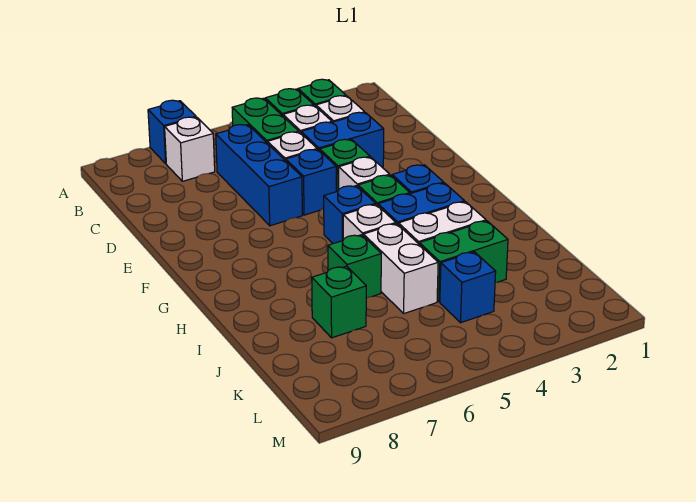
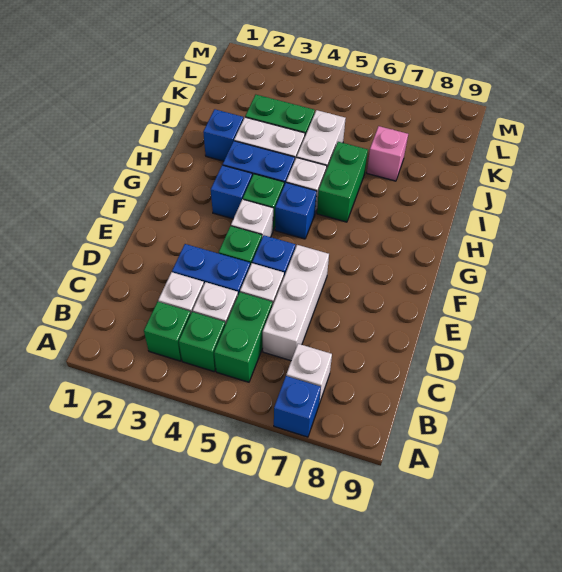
blue brick C6:E6 level 1 -> white brick C6:E6 level 1
green brick I6 level 1 -> green brick H6:I6 level 1
green brick J7 level 1 -> pink brick J7 level 1
blue brick K4 level 1 -> blue brick I2 level 1

